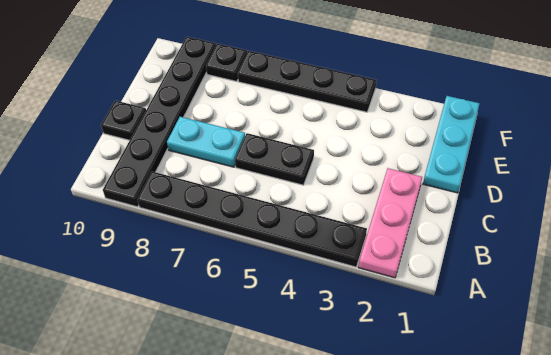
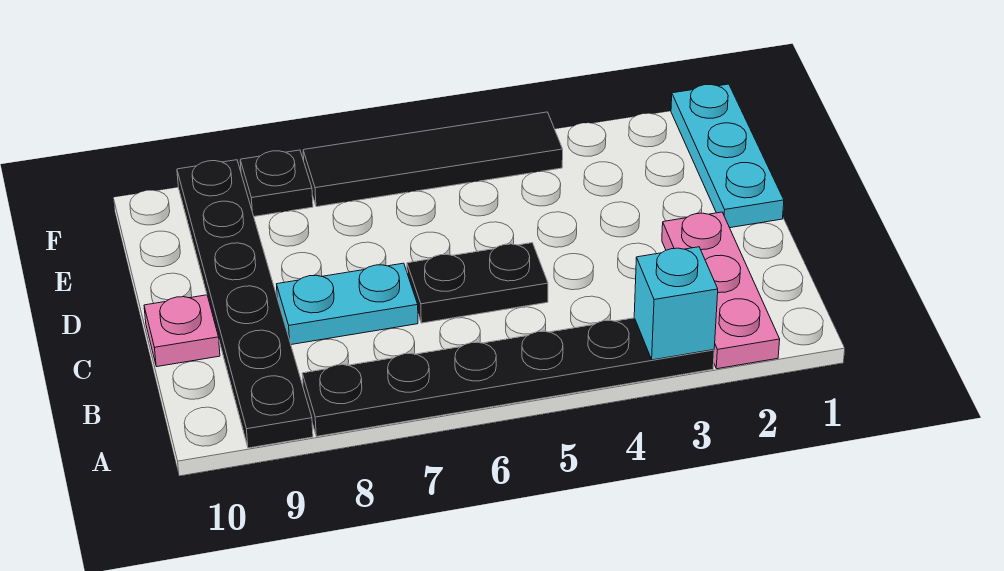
none -> cyan brick A3 level 2
black plate C10 level 1 -> pink plate C10 level 1
black plate F4:F7 level 1 -> black tile F4:F7 level 1

